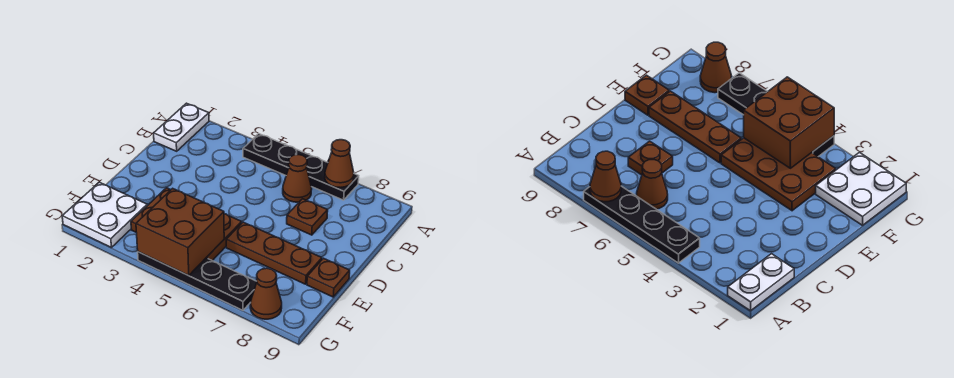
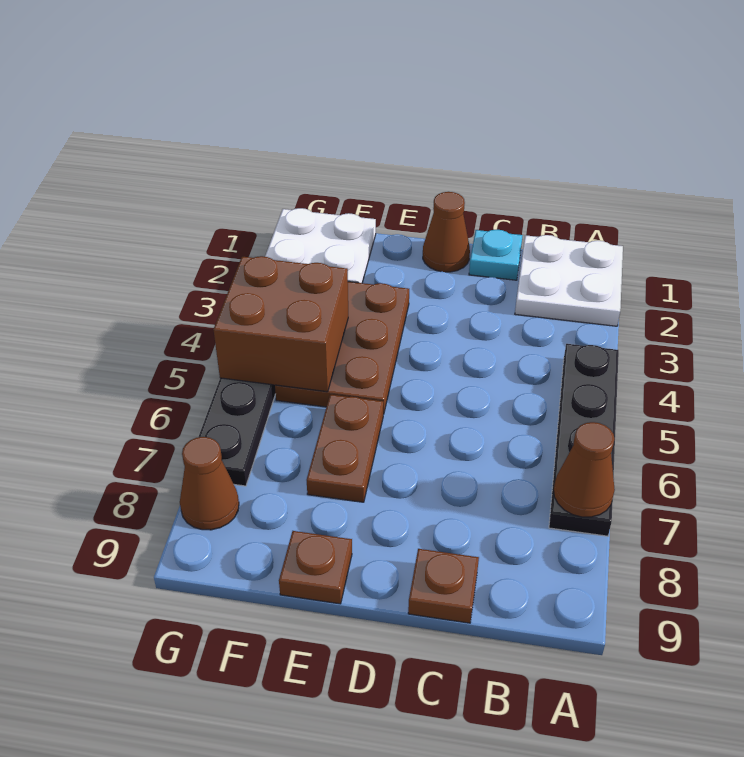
white plate A1:B1 level 1 -> white plate A1:B2 level 1
brown cone B6 level 1 -> brown cone D1 level 1
none -> cyan plate C1 level 1
brown plate C7 level 1 -> brown plate C9 level 1
brown plate E6:E8 level 1 -> brown plate E6:E7 level 1

